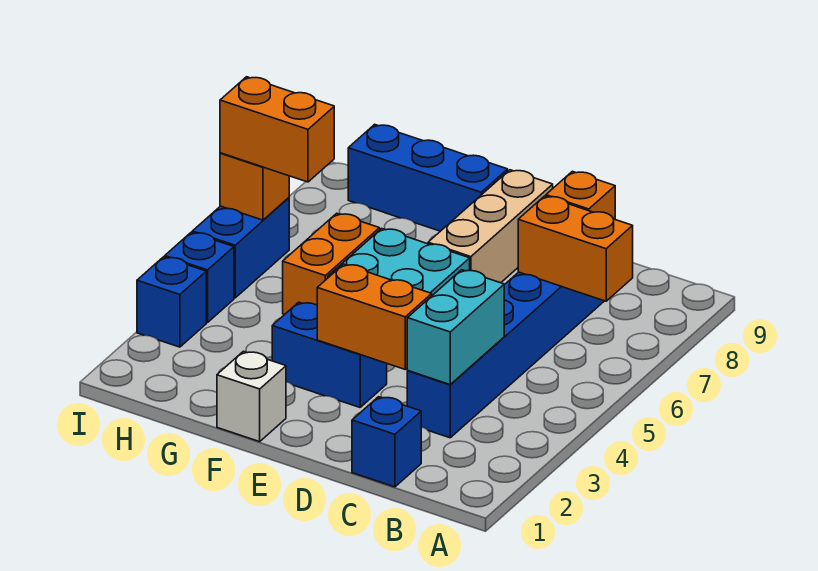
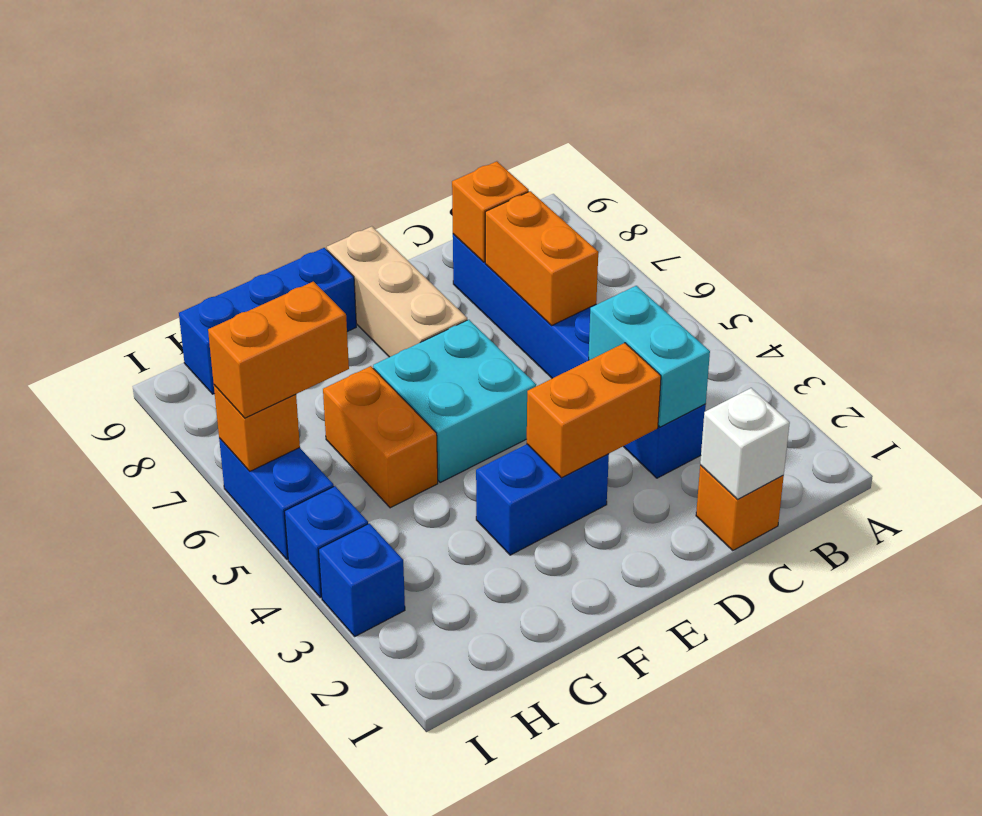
orange brick B7:C7 level 2 -> orange brick C6:C7 level 2
blue brick C1 level 1 -> orange brick C1 level 1
white brick F1 level 1 -> white brick C1 level 2

